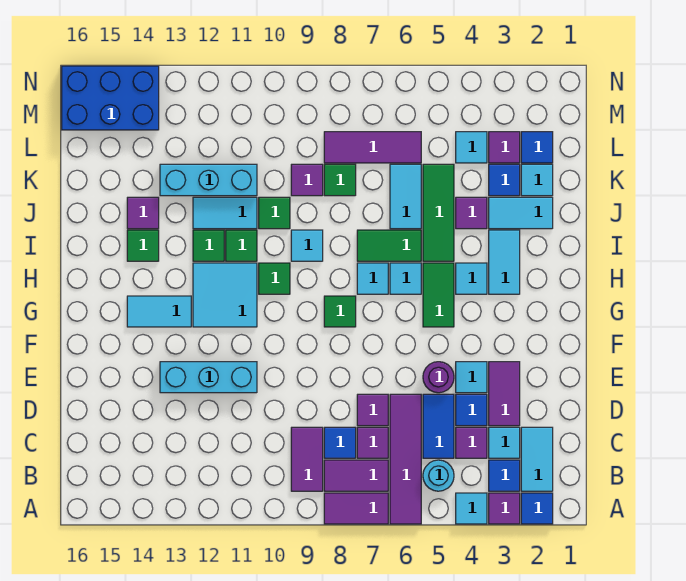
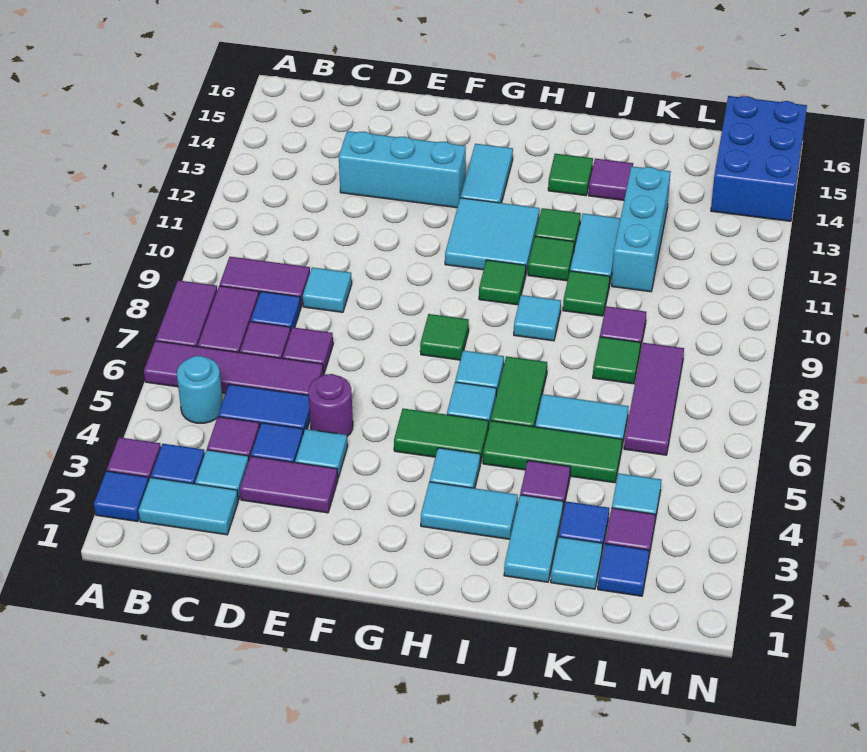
cyan tile A4 level 1 -> cyan tile D9 level 1
cyan brick E11:E13 level 1 -> cyan brick D13:F13 level 1

